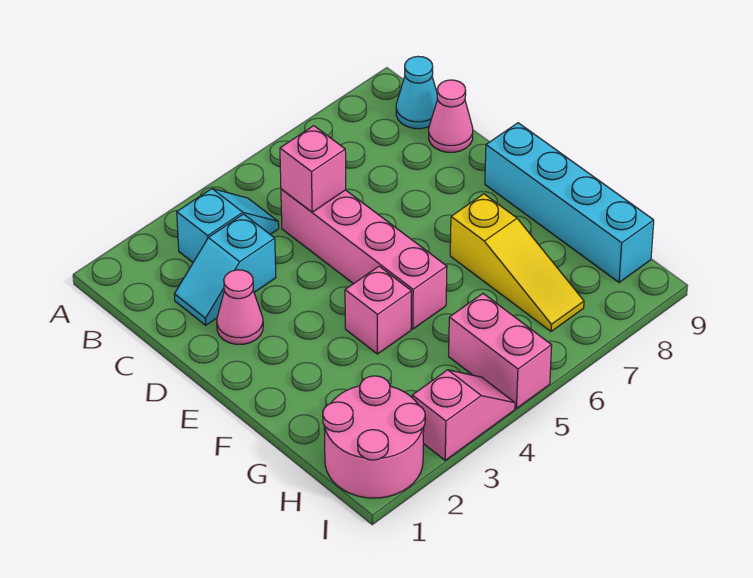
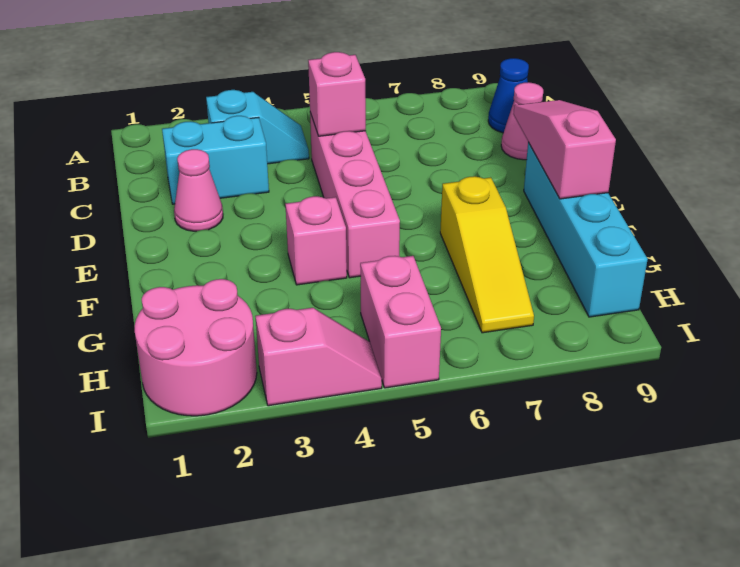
cyan cone B9 level 1 -> blue cone B9 level 1
cyan slope C2:C3 level 1 top 3 -> cyan brick C2:C3 level 1
none -> pink slope D9:F9 level 2 top F

